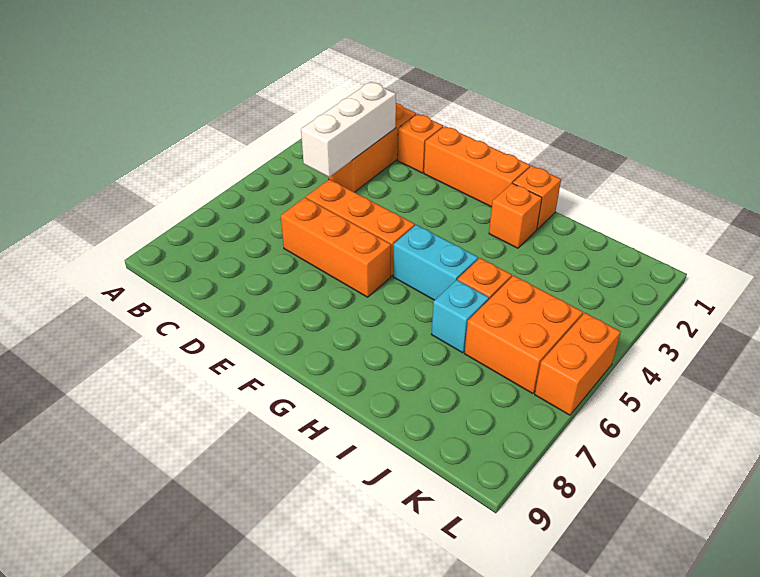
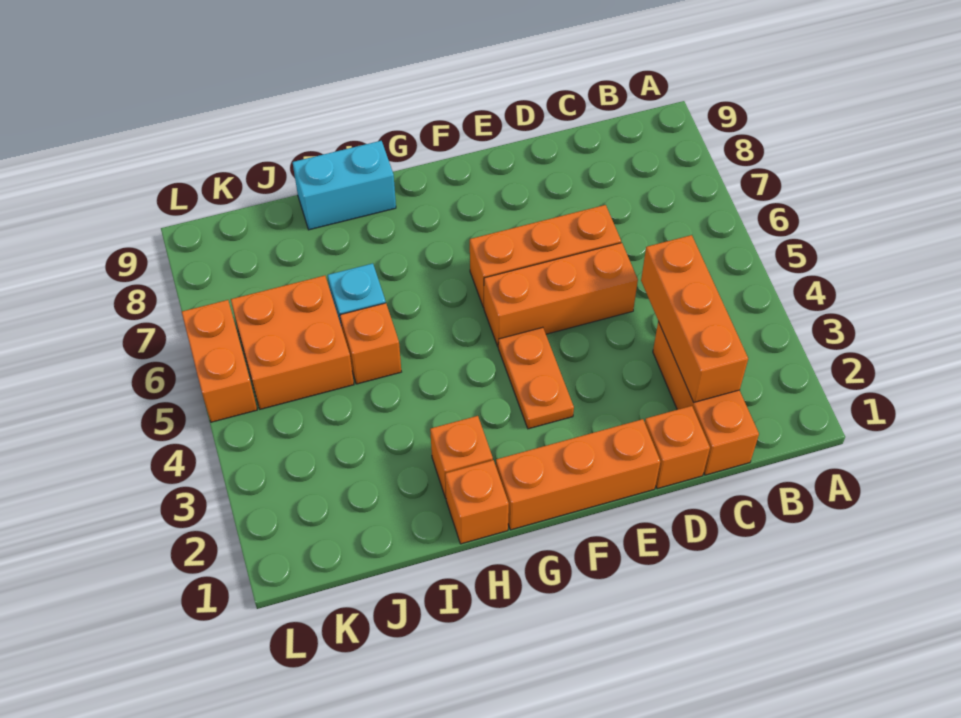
white brick C2:C4 level 2 -> orange brick C2:C4 level 2
none -> orange plate F3:F4 level 1
cyan brick G5:H5 level 1 -> cyan brick H9:I9 level 1

